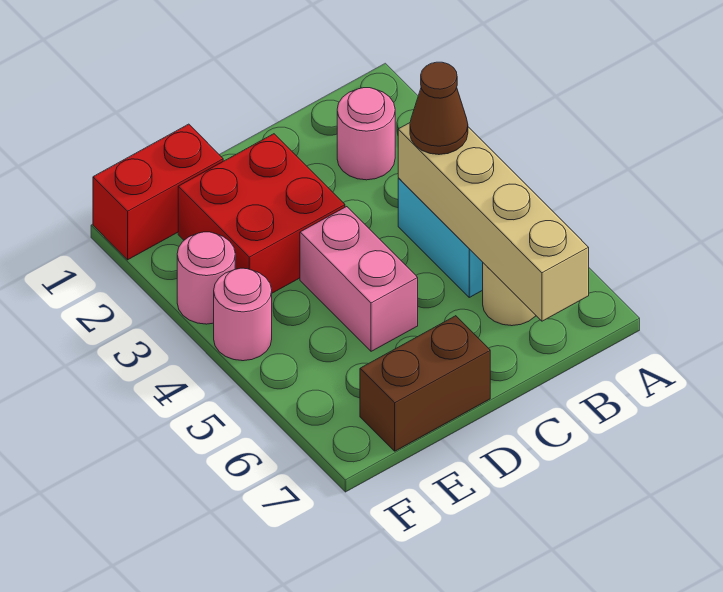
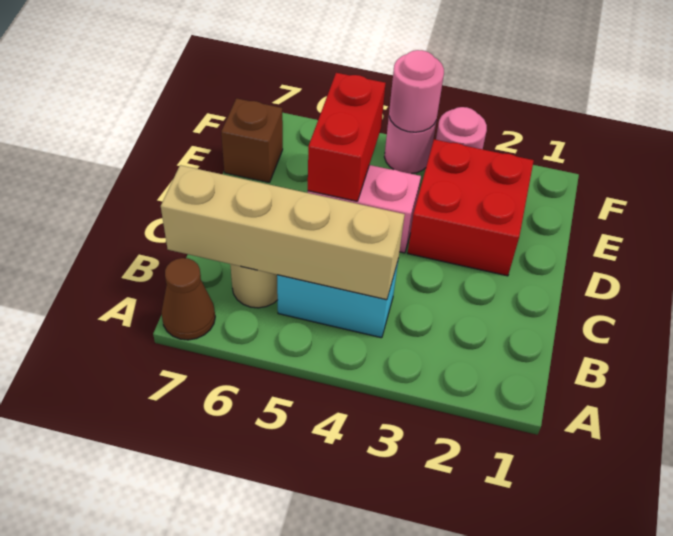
pink round brick B2 level 1 -> pink round brick F4 level 2
brown cone B4 level 3 -> brown cone A7 level 1
brown brick D7:E7 level 1 -> brown brick E7 level 1
red brick E1:F1 level 1 -> red brick D5:E5 level 2

